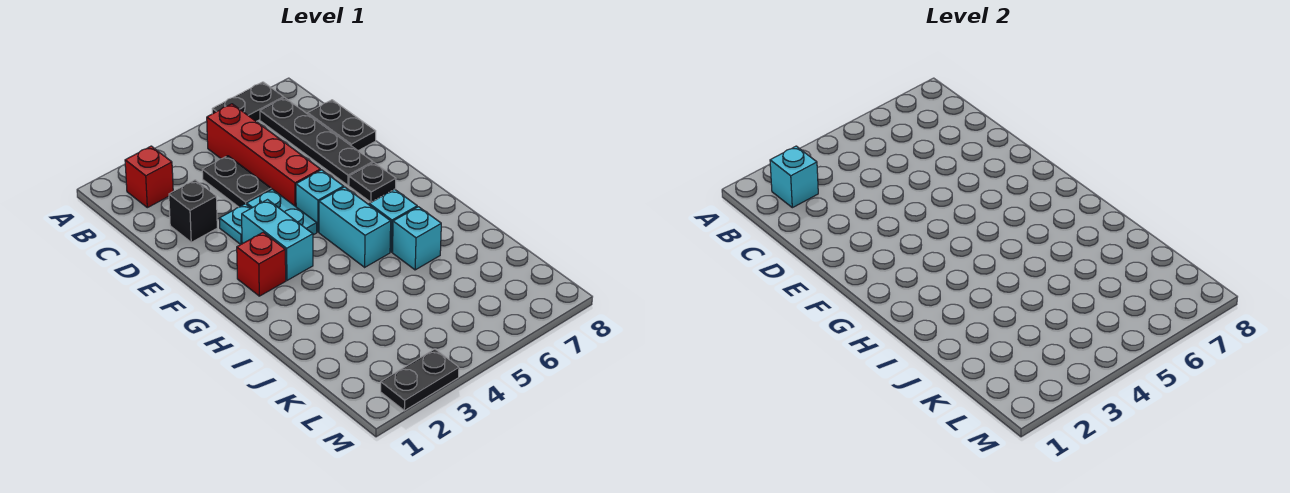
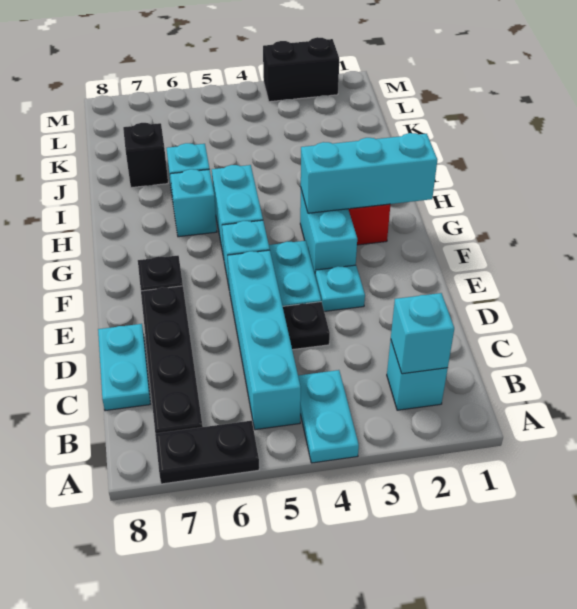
none -> cyan plate A4:B4 level 1
red brick B2 level 1 -> cyan brick B2 level 1
red brick B5:E5 level 1 -> cyan brick B5:E5 level 1
black plate C4:D4 level 1 -> black plate D4 level 1
black plate C8:D8 level 1 -> cyan plate C8:D8 level 1
black brick D2 level 1 -> black brick J7 level 1
none -> cyan brick G1:G3 level 2
black plate M2:M3 level 1 -> black brick M2:M3 level 1

